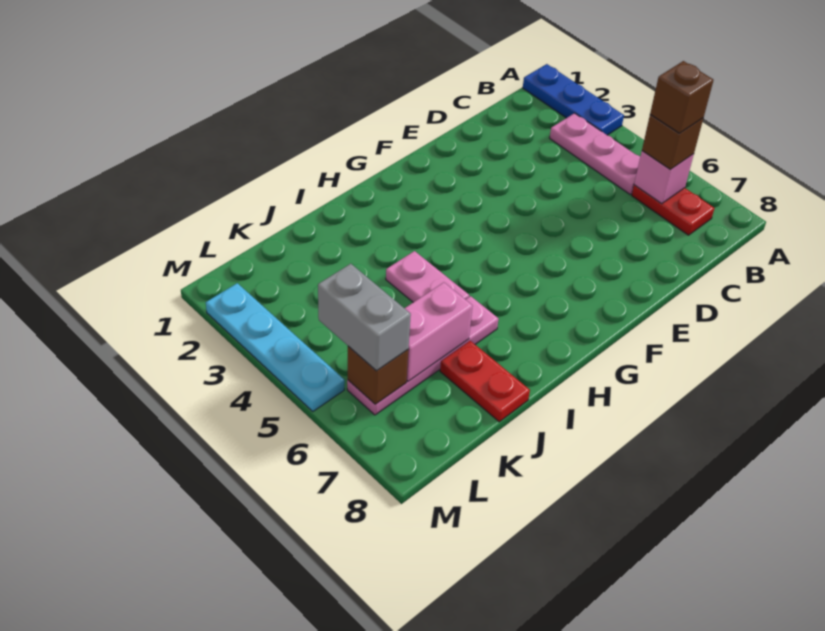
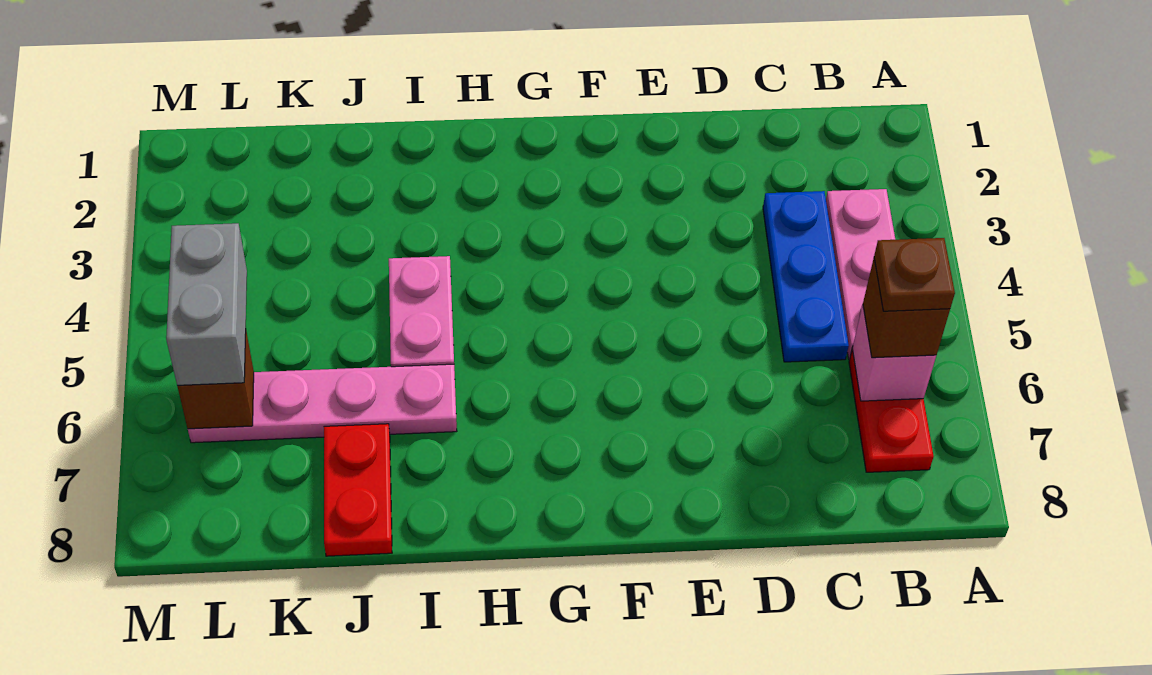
blue plate A1:A3 level 1 -> blue plate C3:C5 level 1
brown brick B6 level 4 -> brown plate B6 level 4
pink brick J6:K6 level 2 -> none
cyan plate M2:M5 level 1 -> none

